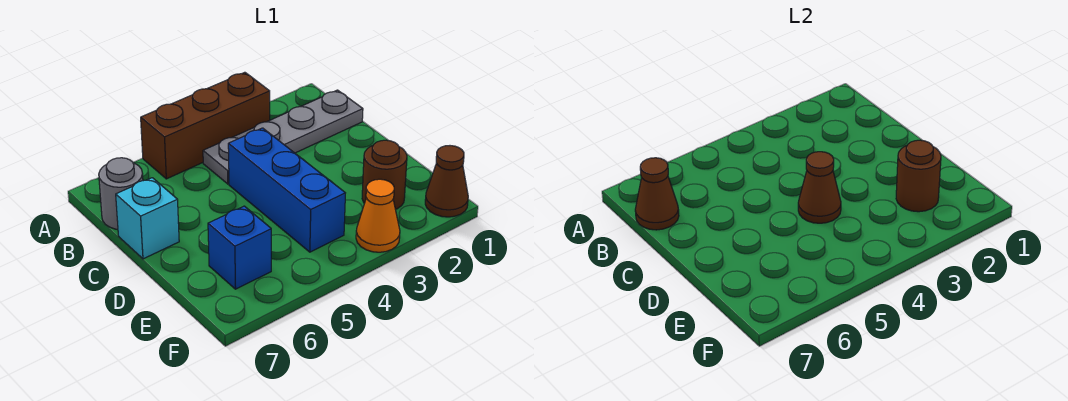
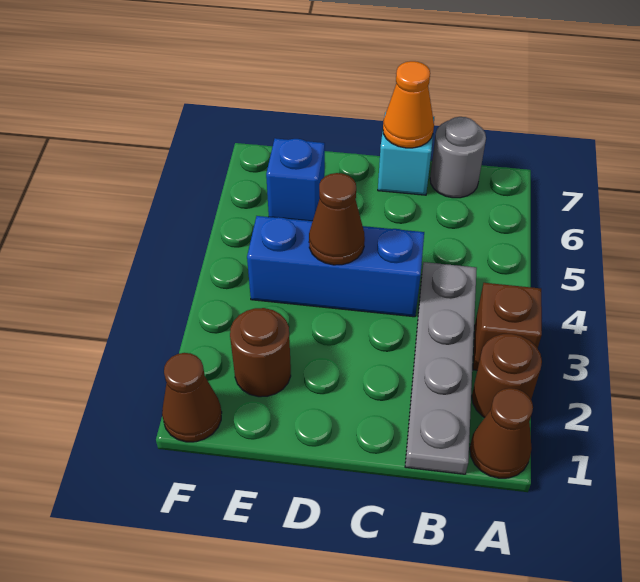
brown brick A3:A5 level 1 -> brown brick A3 level 1
brown cone B7 level 2 -> brown cone A1 level 1
brown round brick E2 level 2 -> brown round brick A2 level 1
orange cone F3 level 1 -> orange cone C7 level 2

